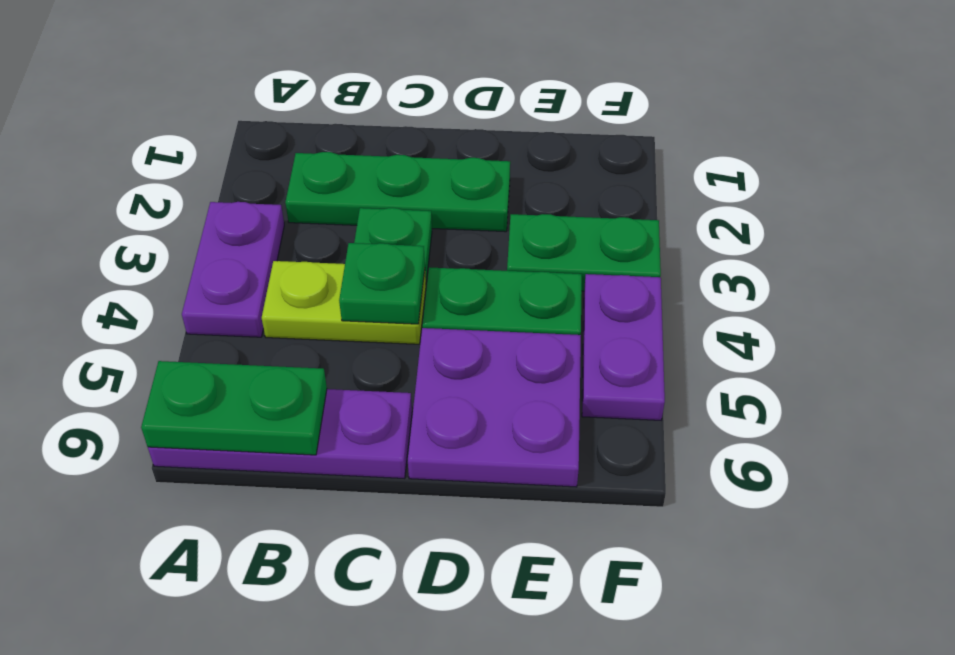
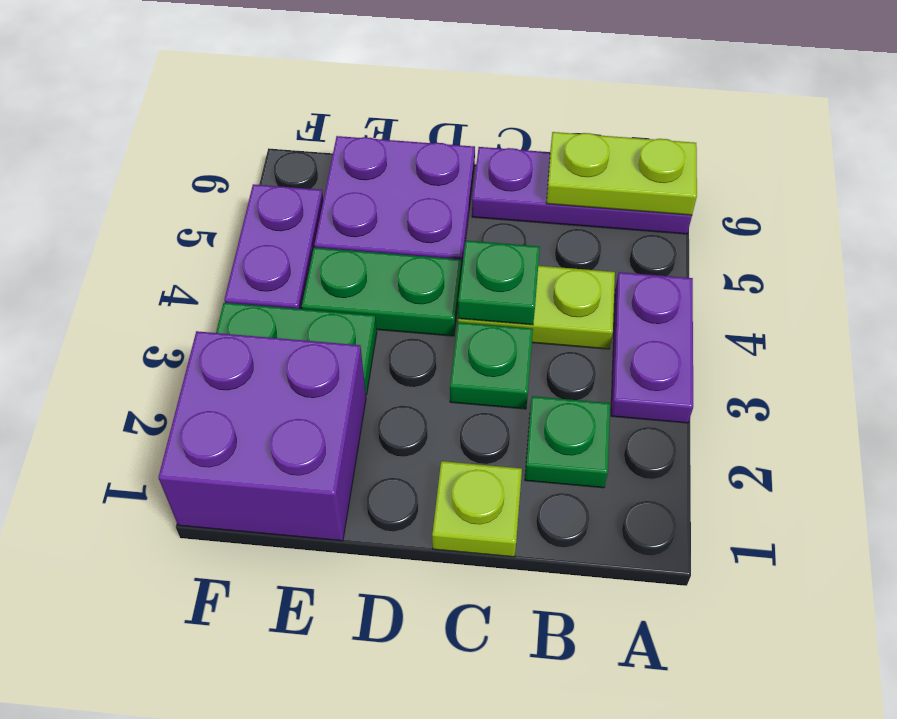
green plate A6:B6 level 2 -> lime plate A6:B6 level 2
green plate B2:D2 level 1 -> green plate B2 level 1
none -> lime plate C1 level 1
none -> purple brick E1:F2 level 1

